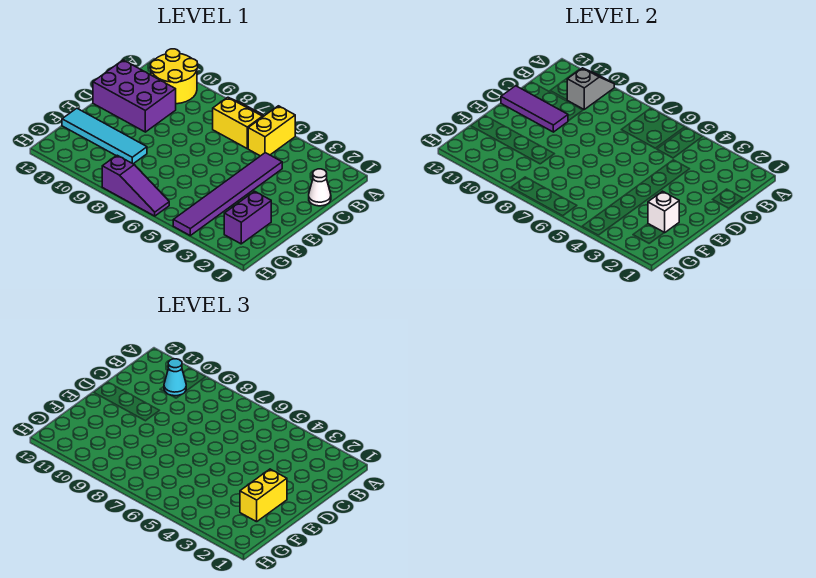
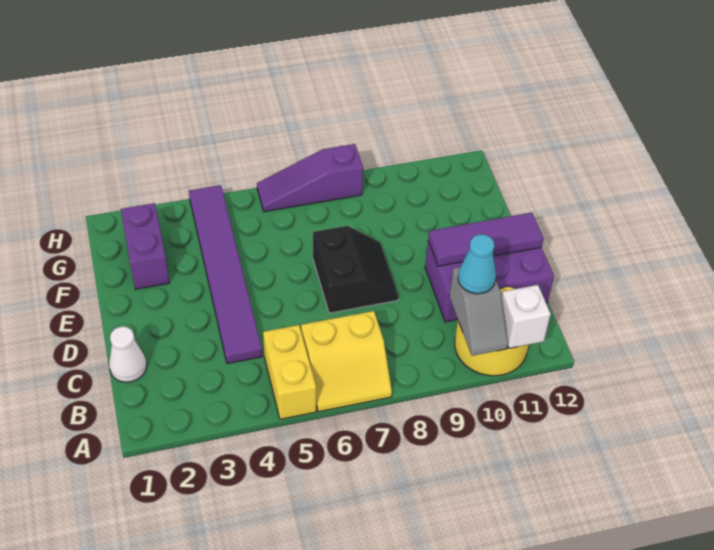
none -> black slope D7:E8 level 1 top 7
yellow brick E2:F2 level 3 -> none
white brick F2 level 2 -> white brick A11 level 2
cyan tile F9:F12 level 1 -> none

